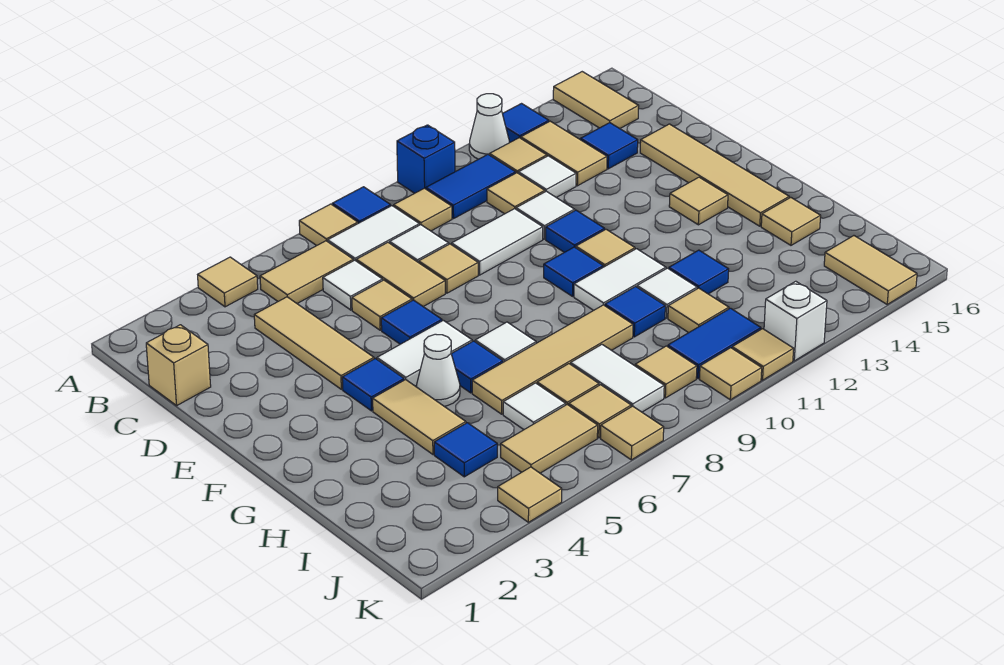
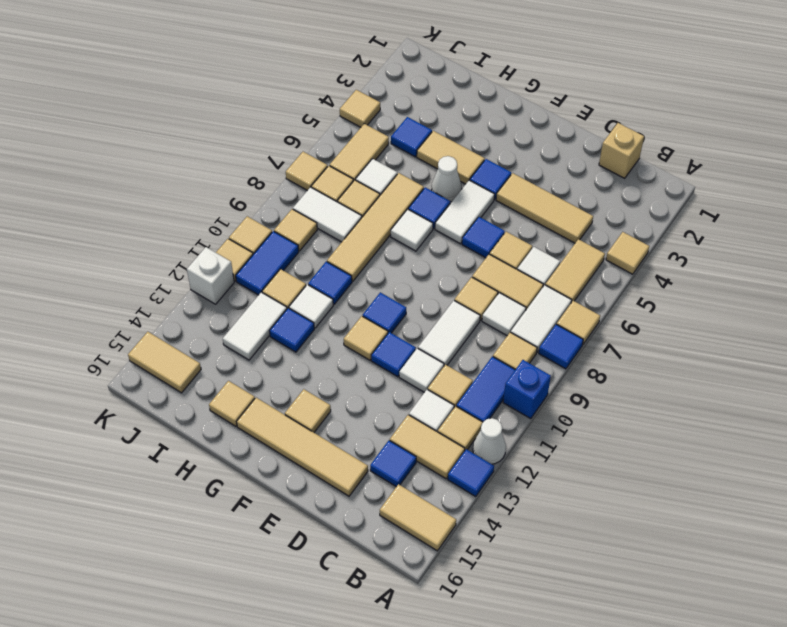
white tile G10:G11 level 1 -> white tile I12:I13 level 1

